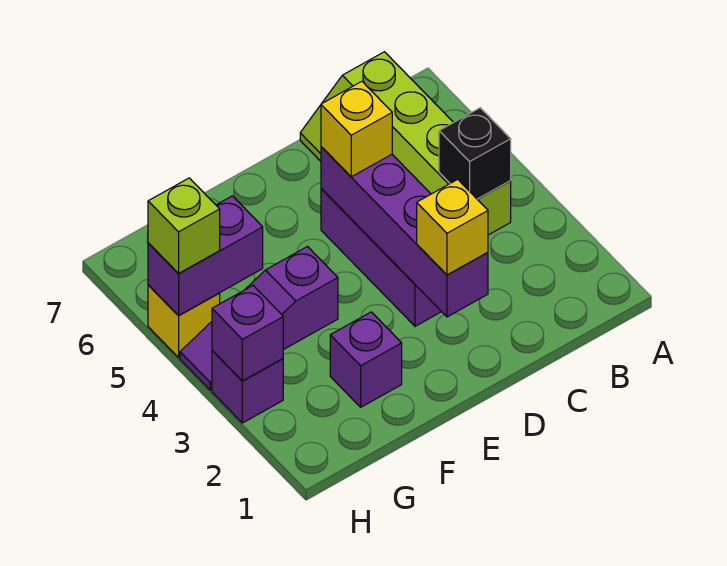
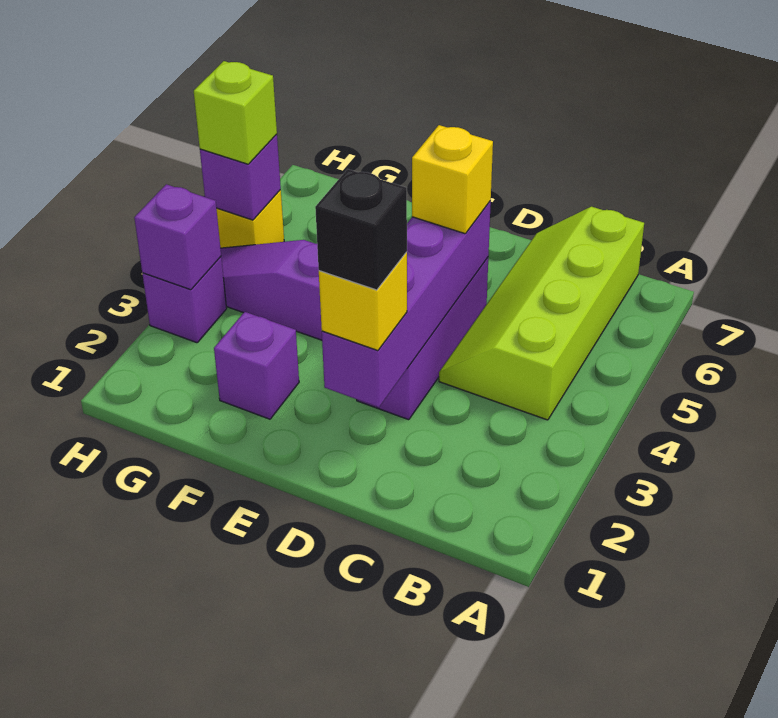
black brick B4 level 2 -> black brick D2 level 4
purple brick G5:H5 level 2 -> purple brick H5 level 2

